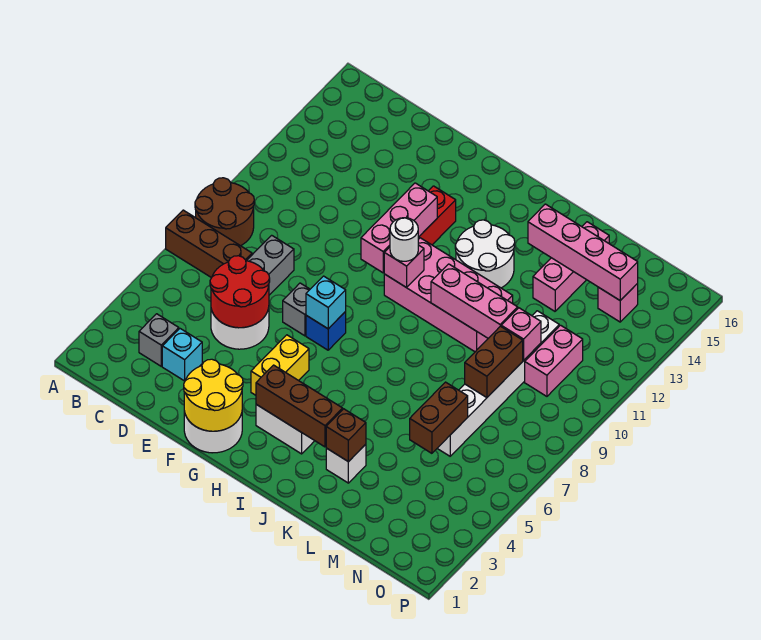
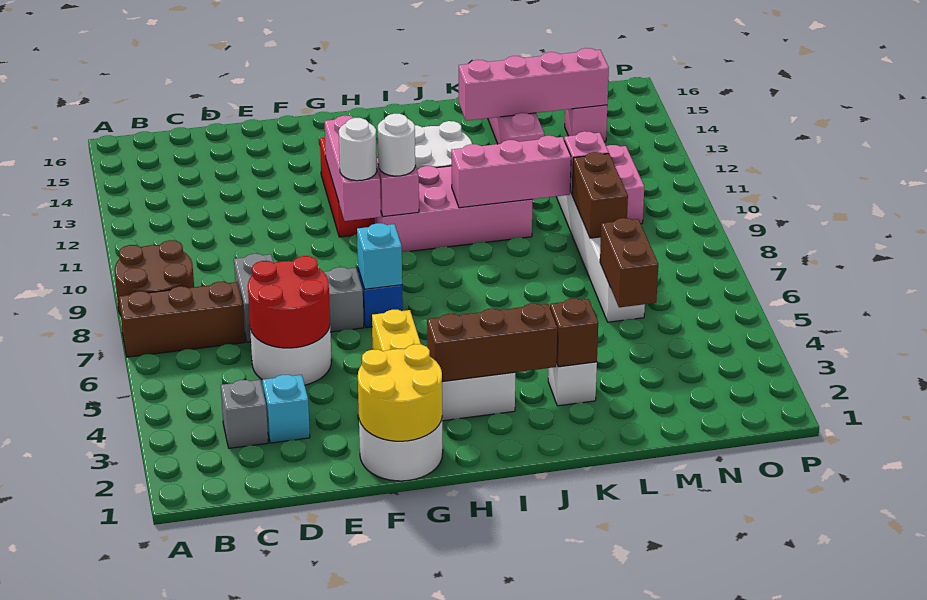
none -> white round brick G10 level 3

